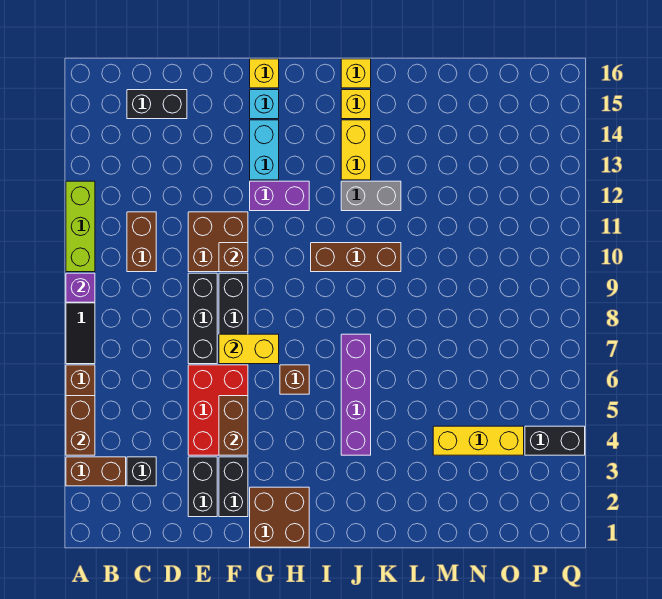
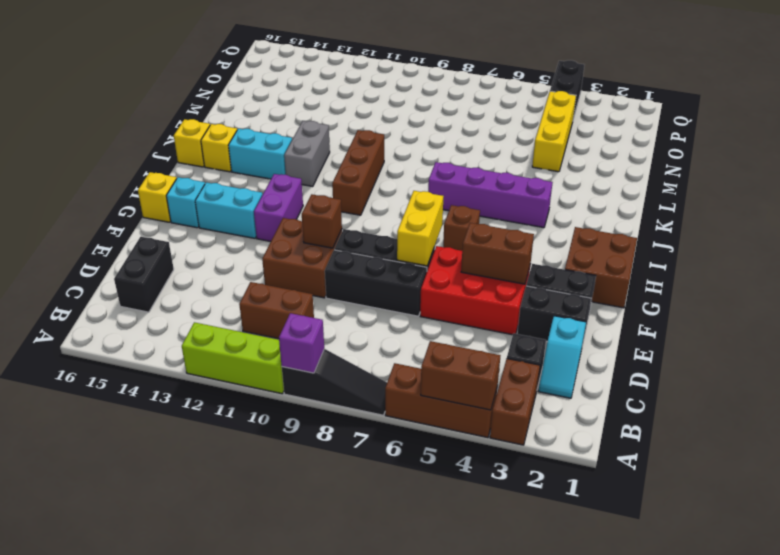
none -> cyan slope C2:D2 level 1 top D
yellow brick J13:J14 level 1 -> cyan brick J13:J14 level 1

